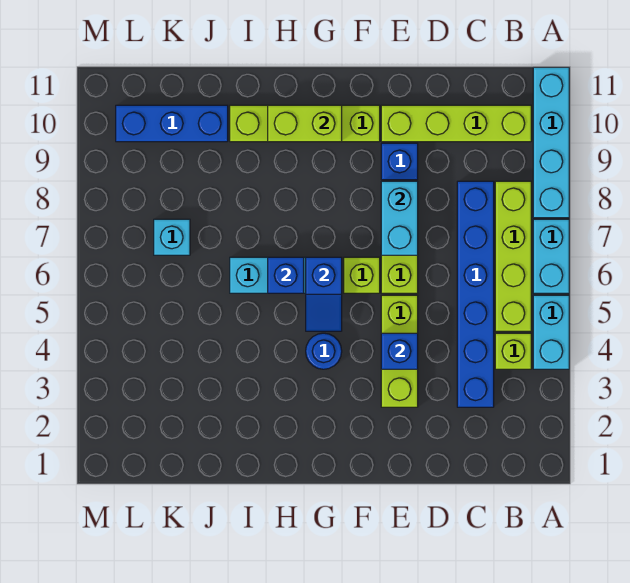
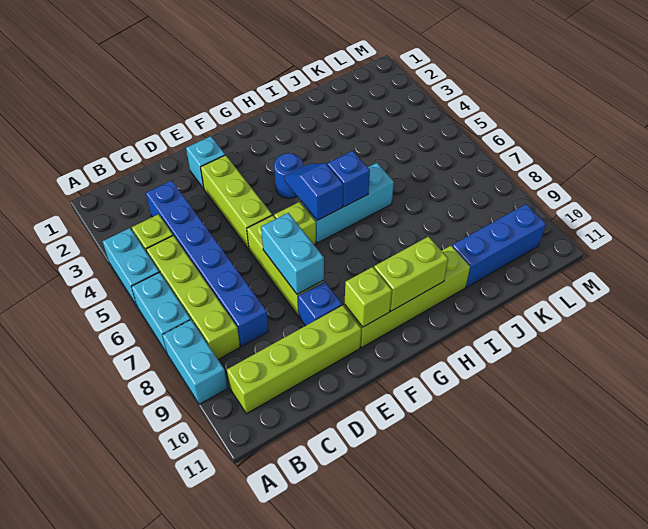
cyan brick A8:A11 level 1 -> cyan brick A8:A9 level 1
blue brick E4 level 2 -> none
none -> lime brick F10 level 2
cyan brick K7 level 1 -> cyan brick E2 level 1

